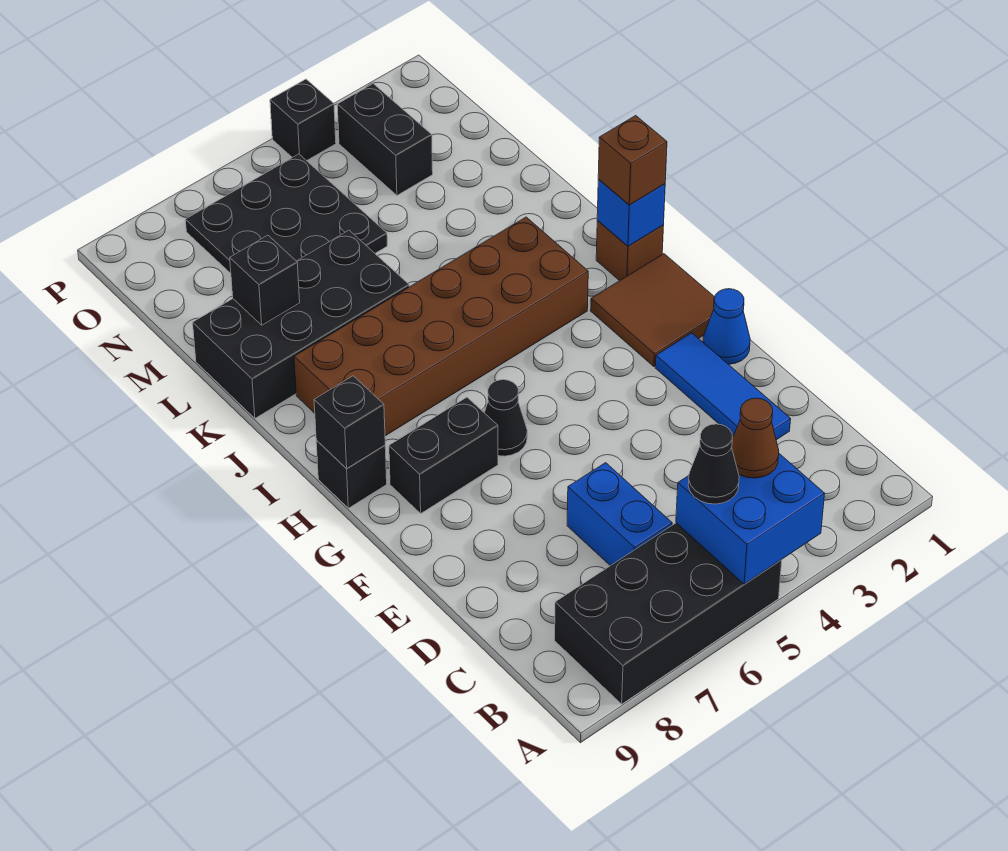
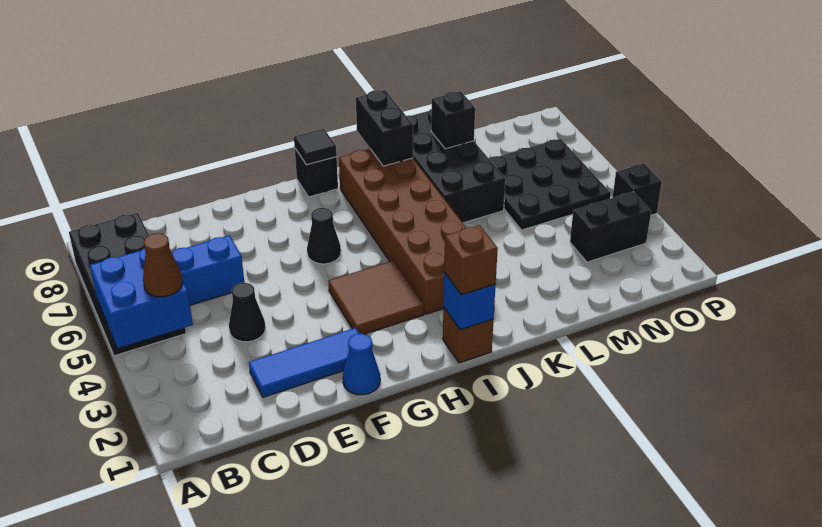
black cone B5 level 3 -> black cone D4 level 1
brown tile G1:H2 level 1 -> brown tile G3:H4 level 1
black brick G7:G8 level 1 -> black brick J8:J9 level 2
black brick H9 level 2 -> black tile H9 level 2

